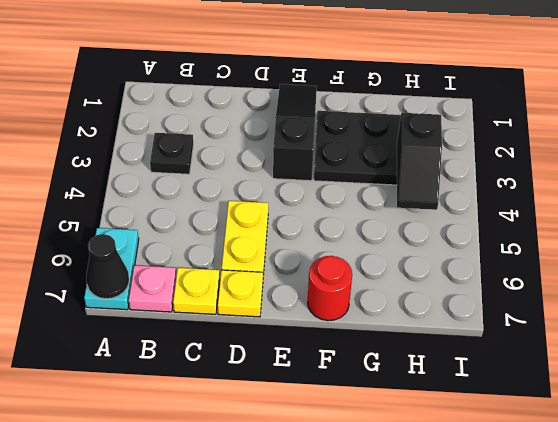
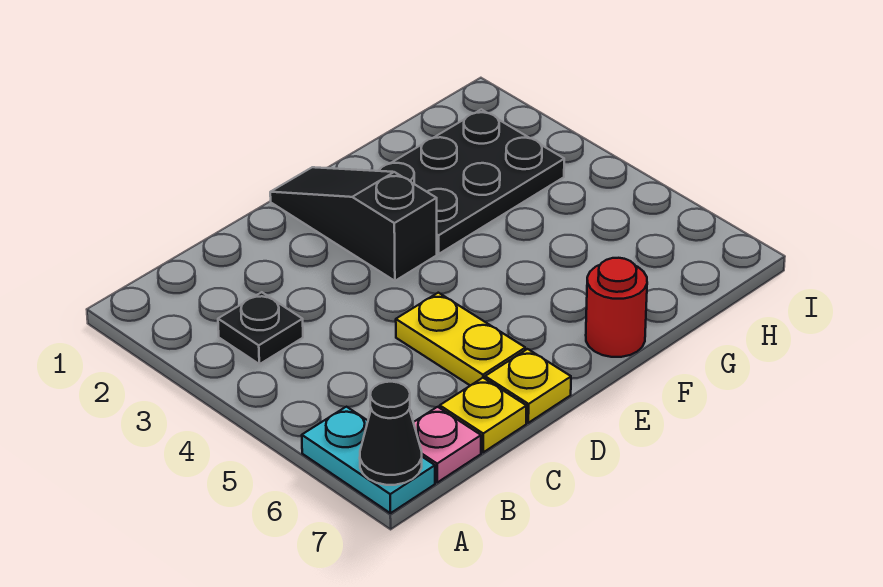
black slope H3:H4 level 2 top 3 -> none

